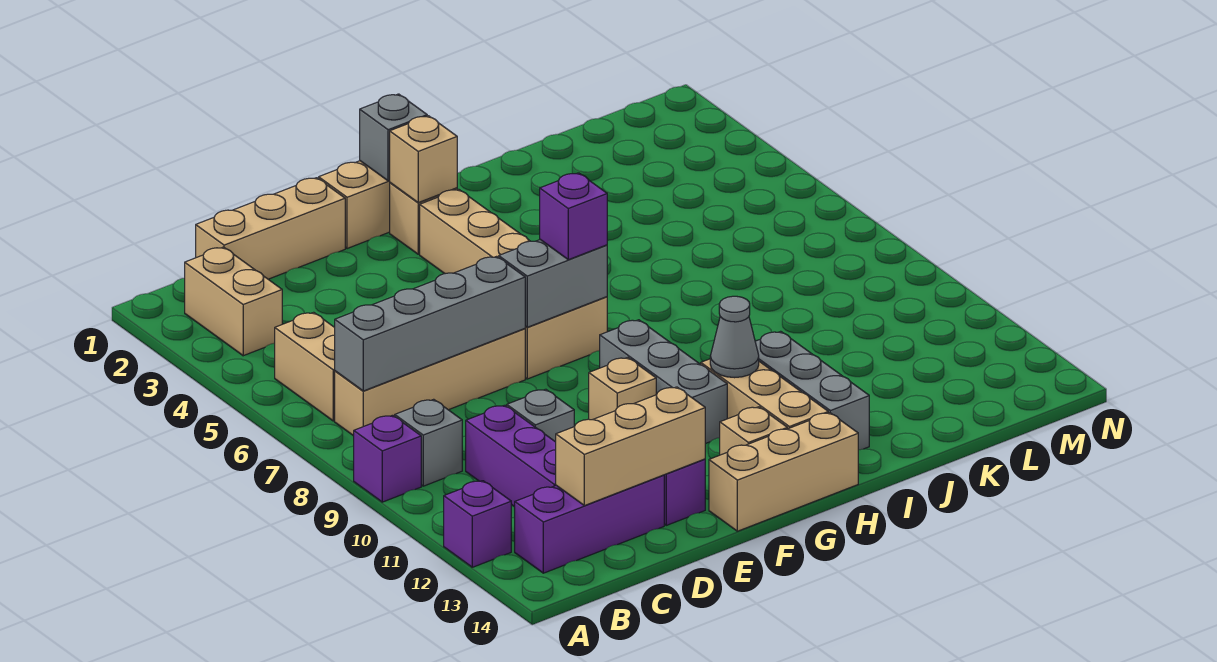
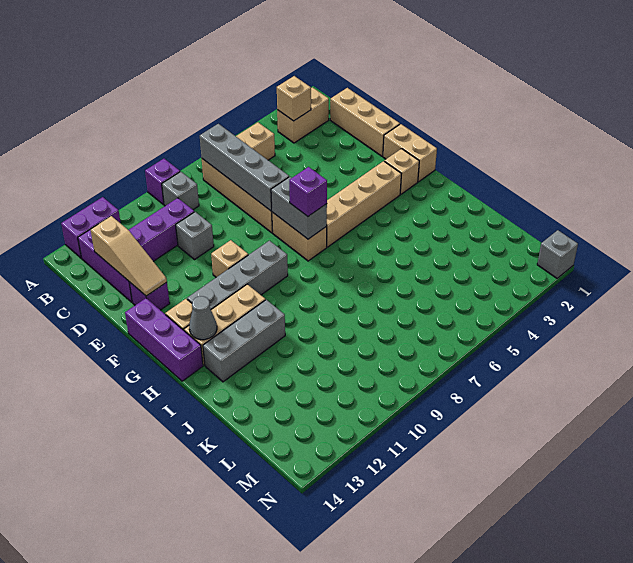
purple brick A12 level 1 -> purple brick A12:A13 level 1
tan brick C13:E13 level 2 -> tan slope C13:E13 level 2 top C
tan brick F14:H14 level 1 -> purple brick F14:H14 level 1
grey brick G1 level 2 -> grey brick N1 level 1
tan brick G2 level 2 -> tan brick B3 level 2
grey brick G9:G11 level 1 -> grey brick G9:G12 level 1
grey cone H11 level 2 -> grey cone H13 level 2

